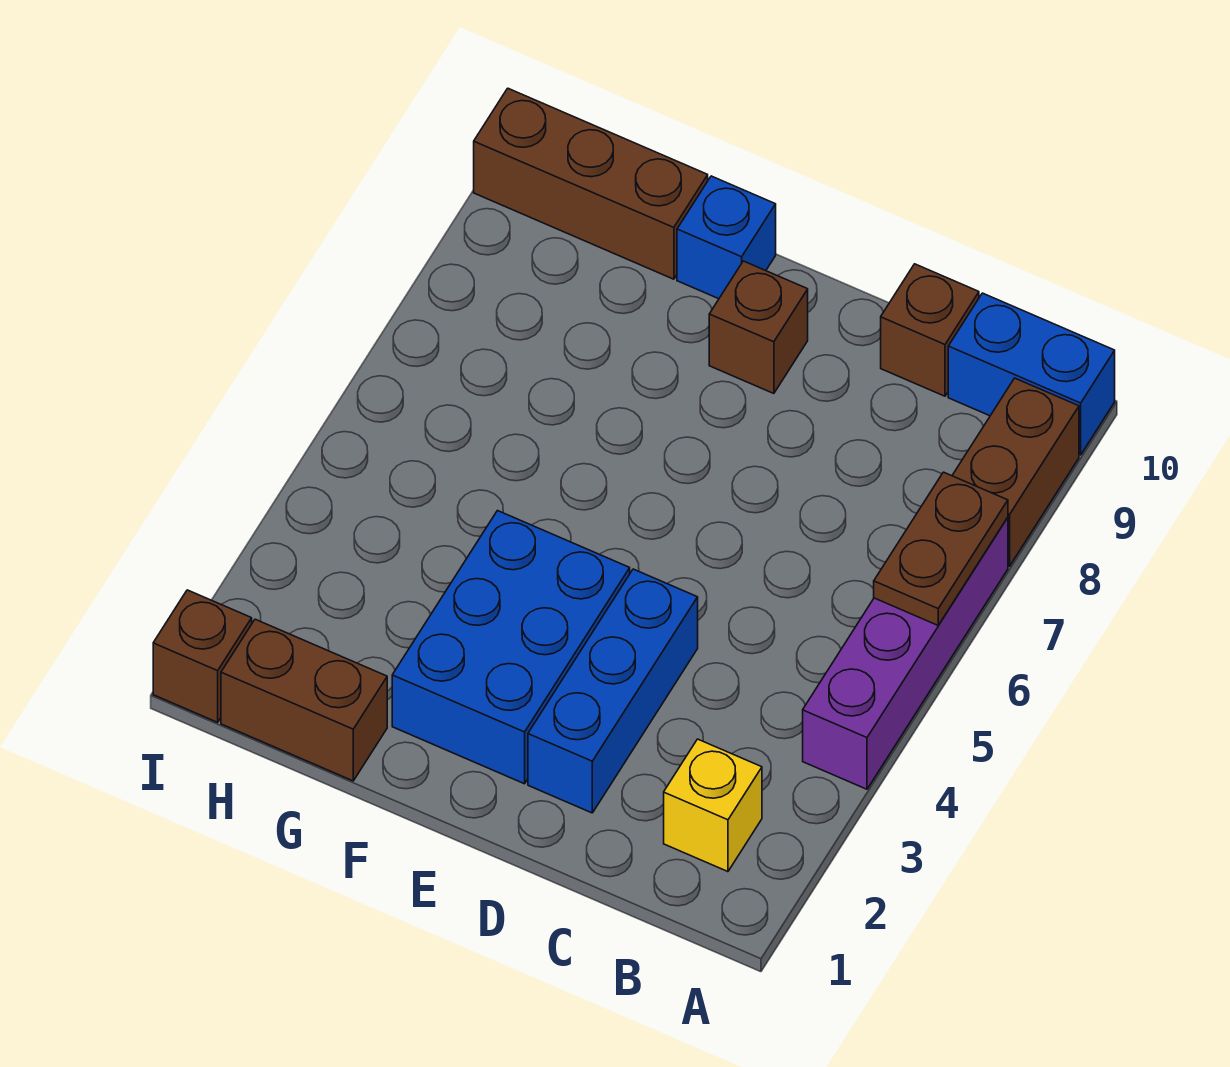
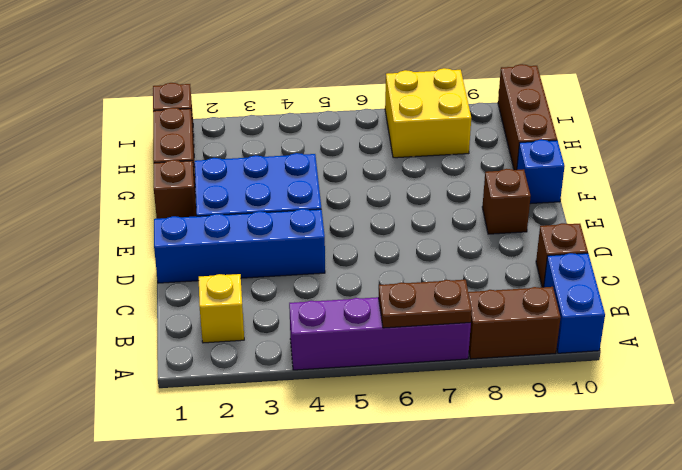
blue brick D2:D4 level 1 -> blue brick D1:D4 level 1
none -> brown brick F1 level 1
none -> yellow brick H7:I8 level 1

